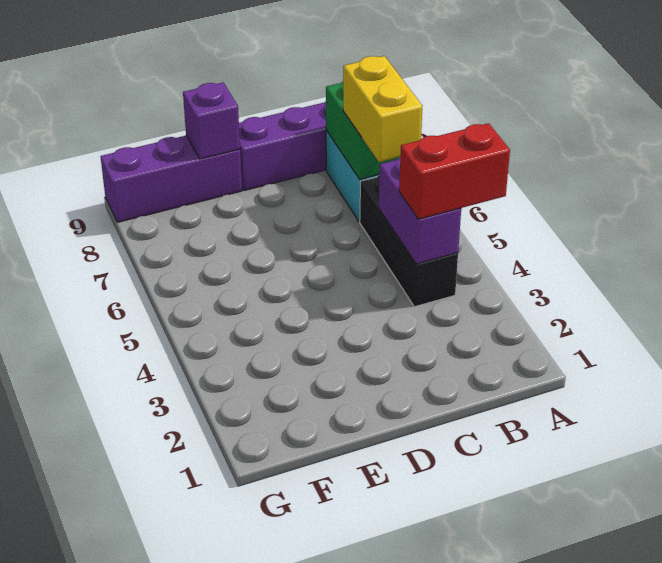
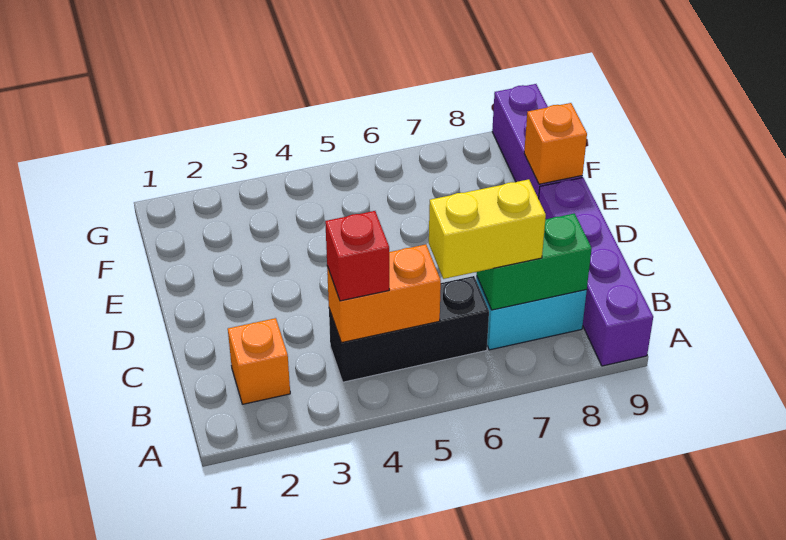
red brick A4:B4 level 3 -> red brick B4 level 3
none -> orange brick B2 level 1
purple brick B4:B5 level 2 -> orange brick B4:B5 level 2
purple brick E9 level 2 -> orange brick E9 level 2

